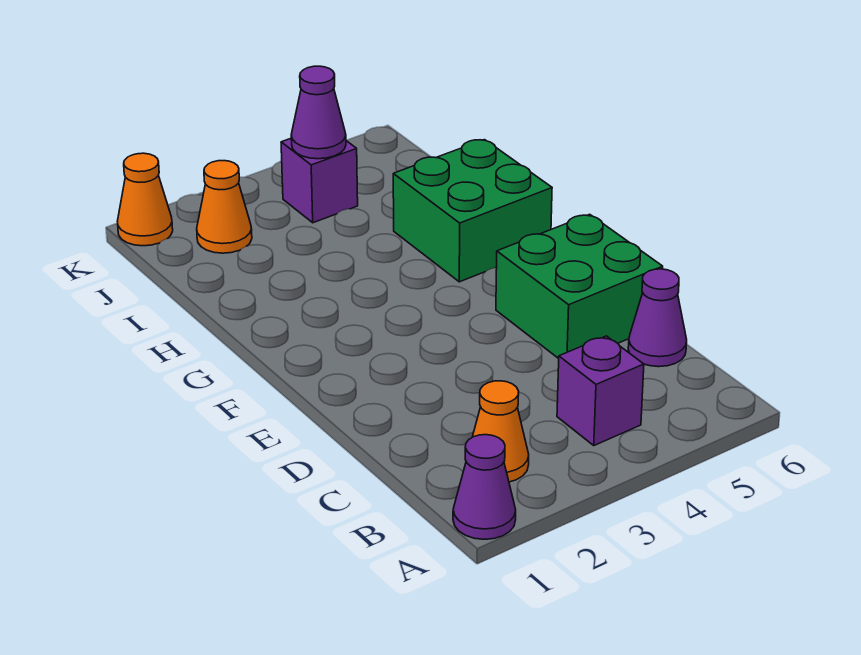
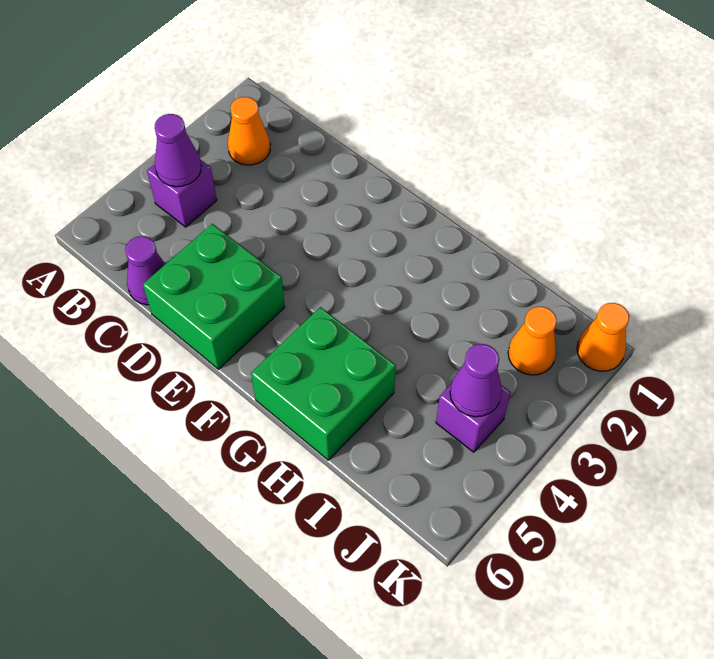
purple cone A1 level 1 -> purple cone B4 level 2

